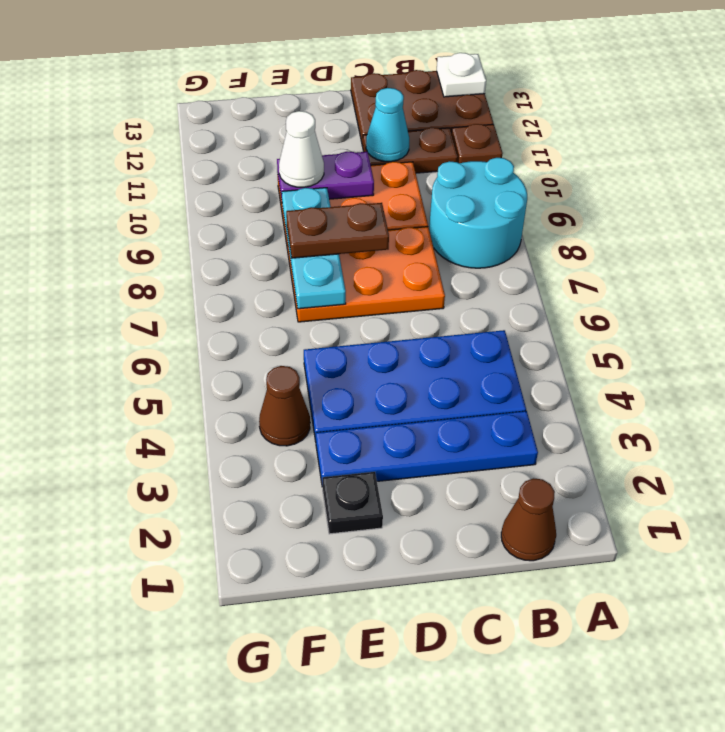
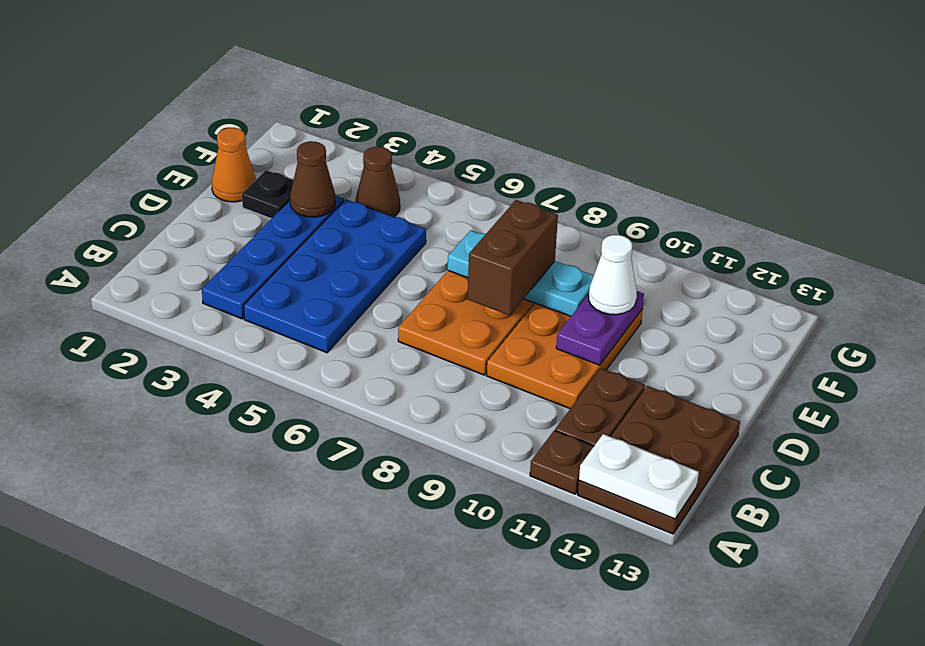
cyan round brick A8:B9 level 1 -> none
white plate A13 level 2 -> white plate A12:A13 level 2
brown cone B1 level 1 -> brown cone E3 level 2
cyan cone C11 level 2 -> none
brown plate D8:E8 level 3 -> brown brick D8:E8 level 3
none -> orange cone E1 level 1

